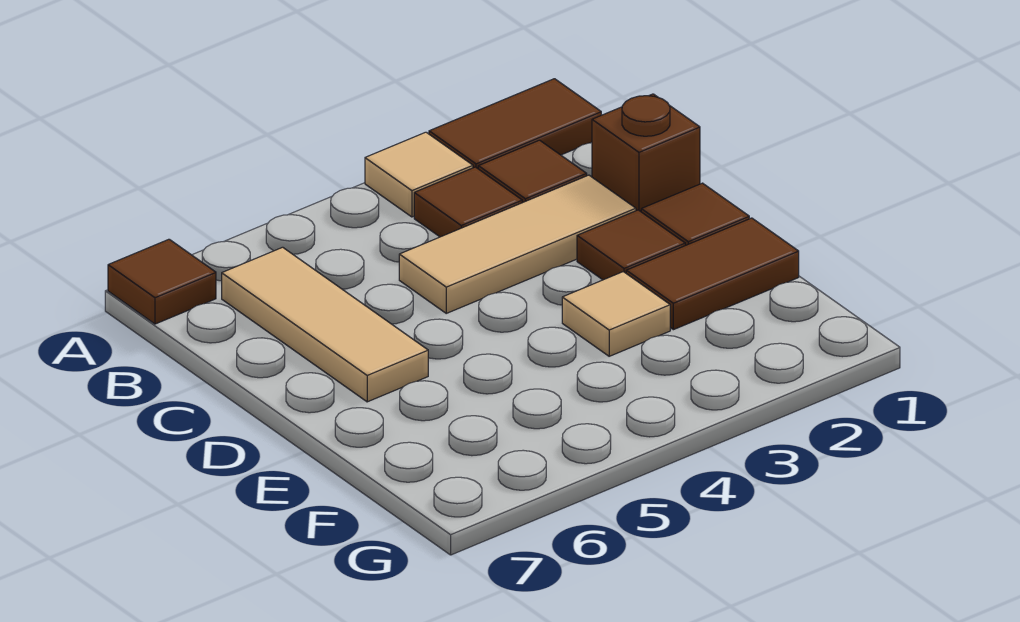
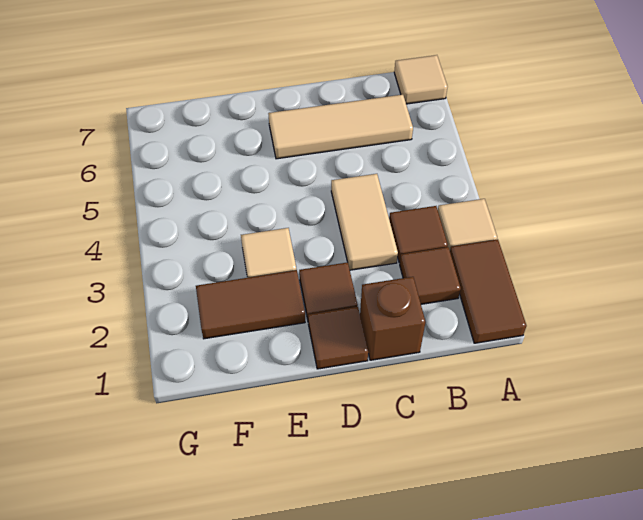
brown tile A7 level 1 -> tan tile A7 level 1
tan tile C2:C4 level 1 -> tan tile C3:C4 level 1
brown tile E1:E2 level 1 -> brown tile E2:F2 level 1

